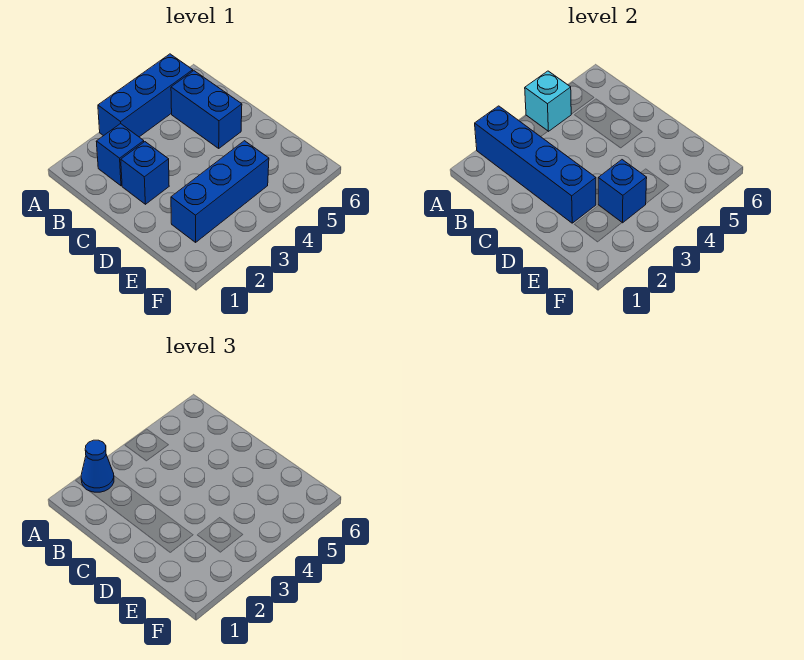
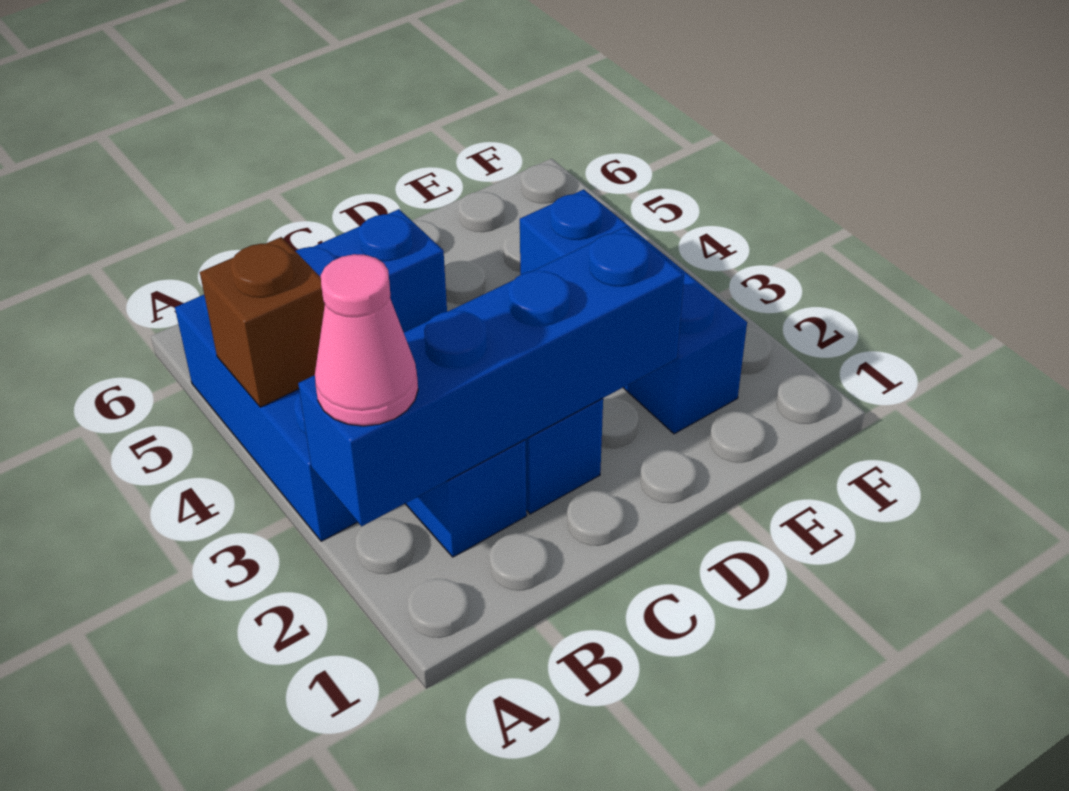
blue cone A2 level 3 -> pink cone A2 level 3
cyan brick A4 level 2 -> brown brick A4 level 2
blue brick E3 level 2 -> none

